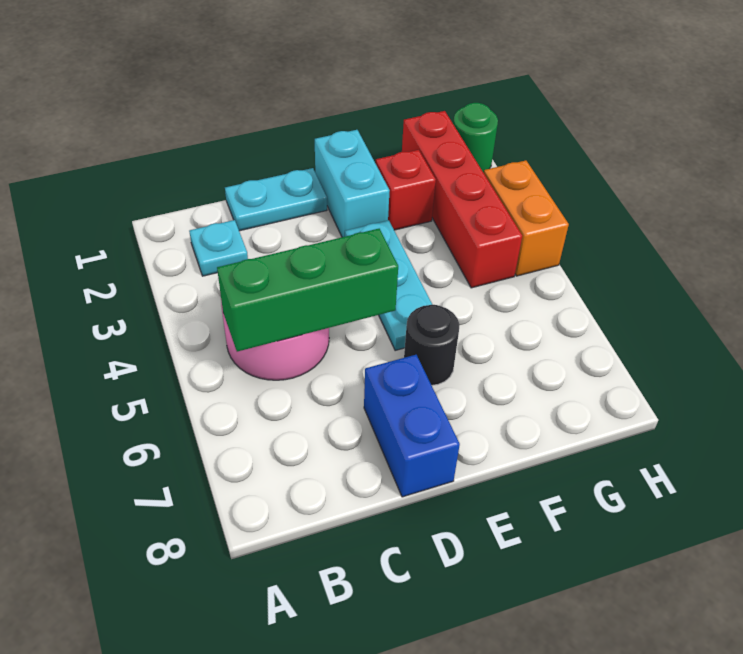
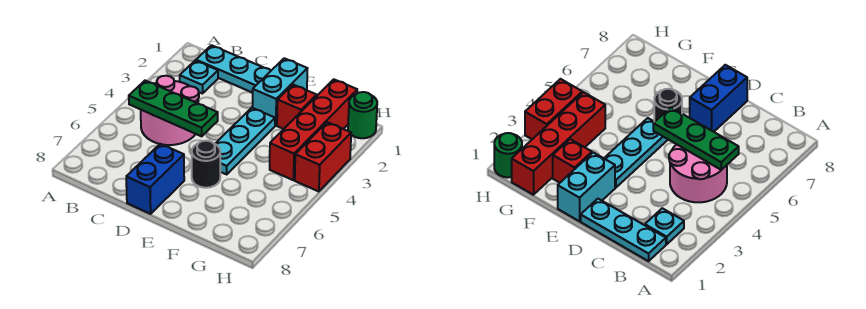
green brick B5:D5 level 2 -> green plate B5:D5 level 2
cyan plate C1:D1 level 1 -> cyan plate B1:D1 level 1
orange brick H3:H4 level 1 -> red brick H3:H4 level 1

